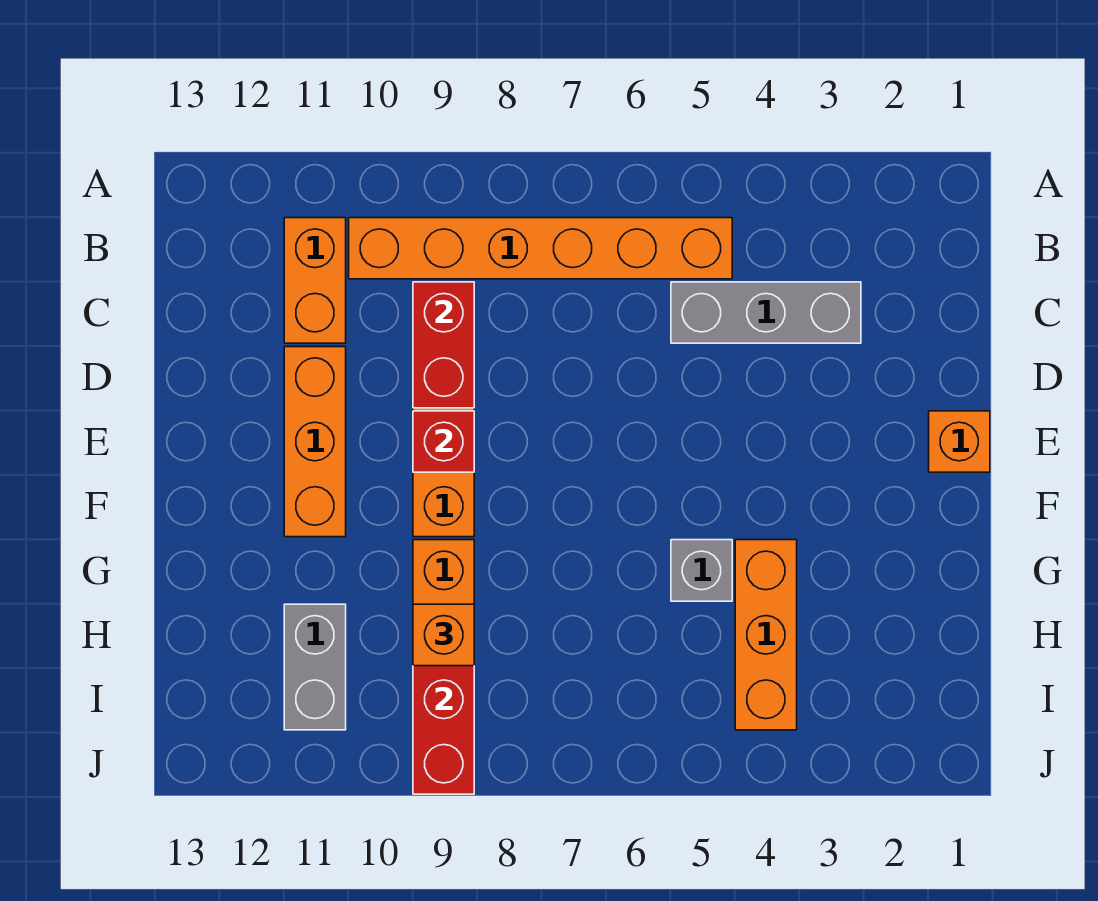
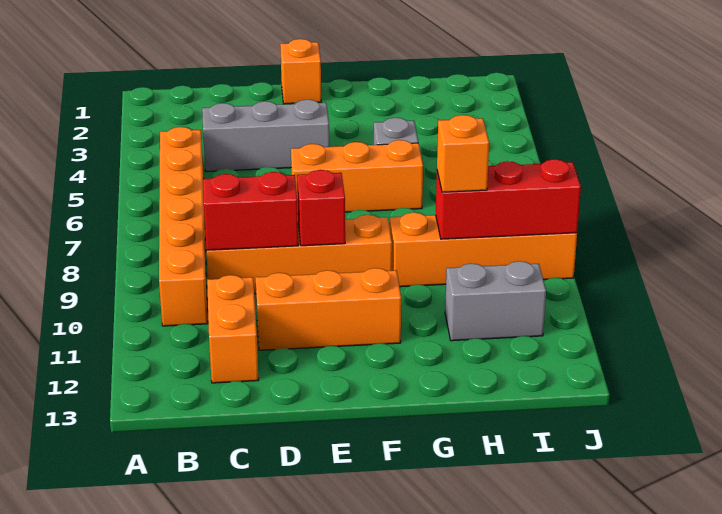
orange brick B11:C11 level 1 -> orange brick C11:C12 level 1
grey brick C3:C5 level 1 -> grey brick C4:E4 level 1
orange brick G4:I4 level 1 -> orange brick E6:G6 level 1

